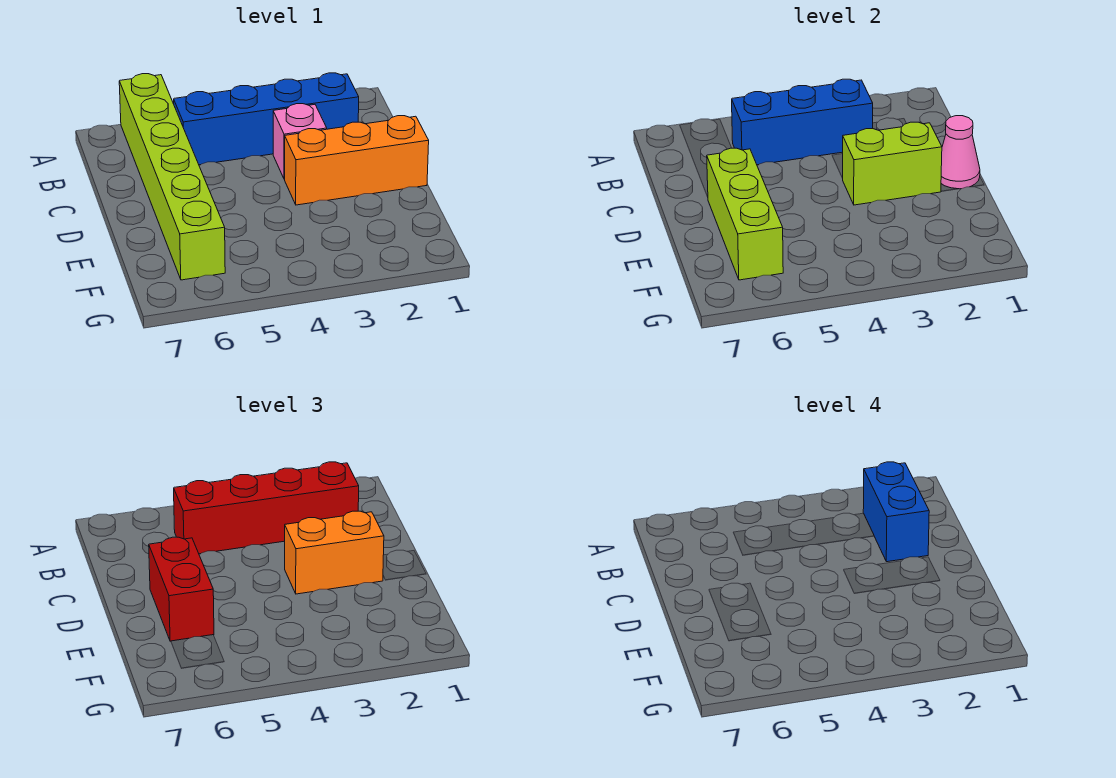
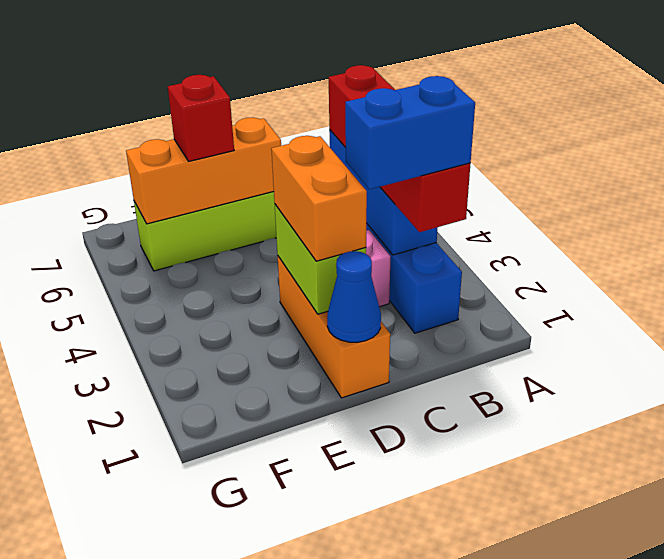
pink cone D1 level 2 -> blue cone D1 level 2
lime brick D6:F6 level 2 -> orange brick D6:F6 level 2
red brick D6:E6 level 3 -> red brick E6 level 3

